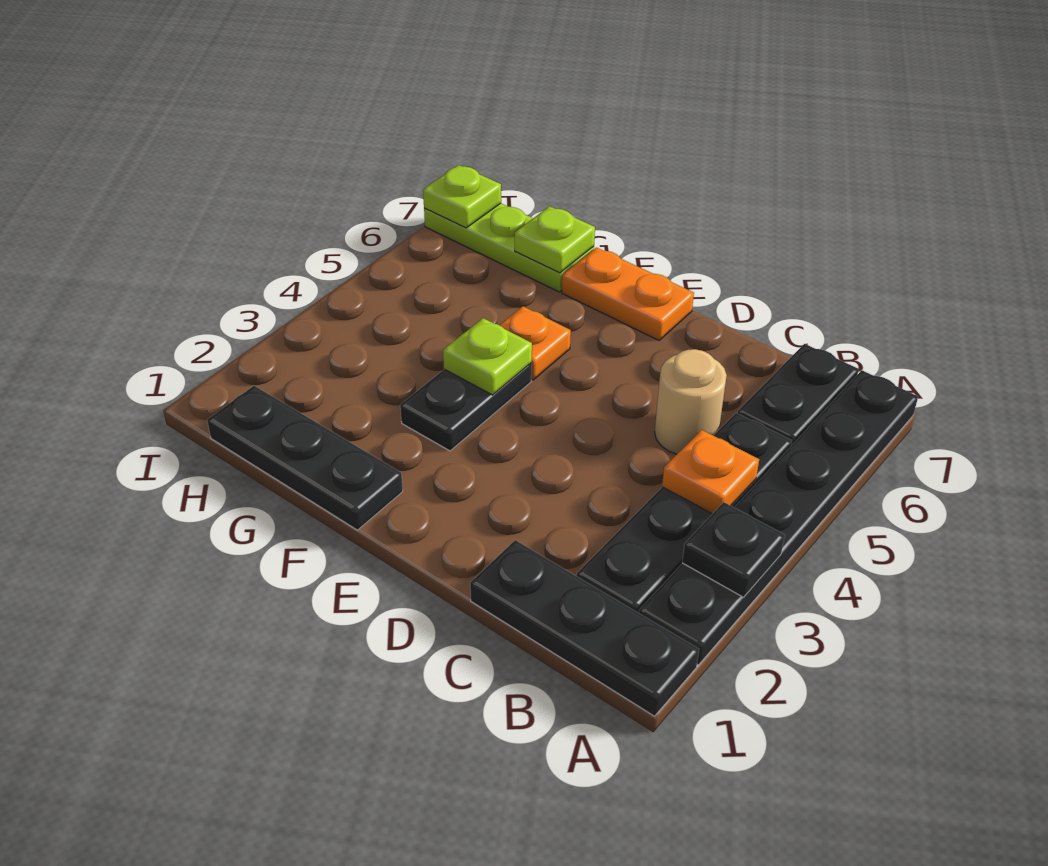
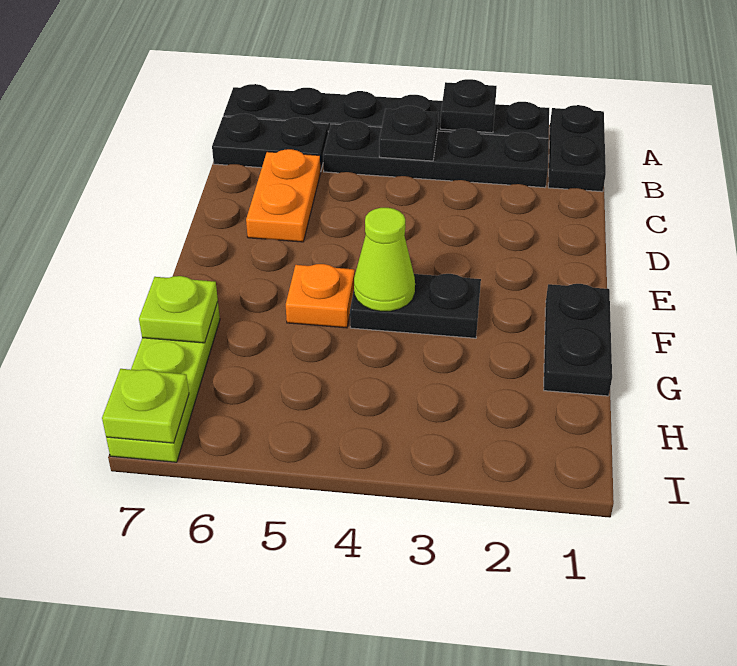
black plate A1:C1 level 1 -> black plate A1:B1 level 1
orange plate B4 level 2 -> black plate B4 level 2
tan round brick C5 level 1 -> none
orange plate E7:F7 level 1 -> orange plate C6:D6 level 1
black plate F1:H1 level 1 -> black plate F1:G1 level 1
lime plate F4 level 2 -> lime cone F4 level 2

